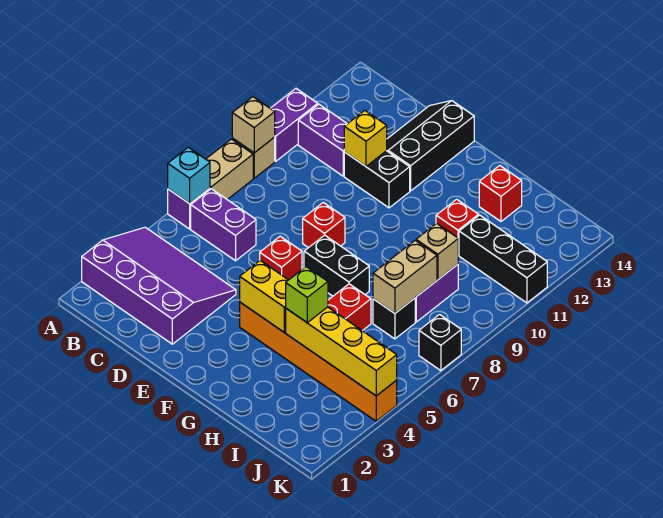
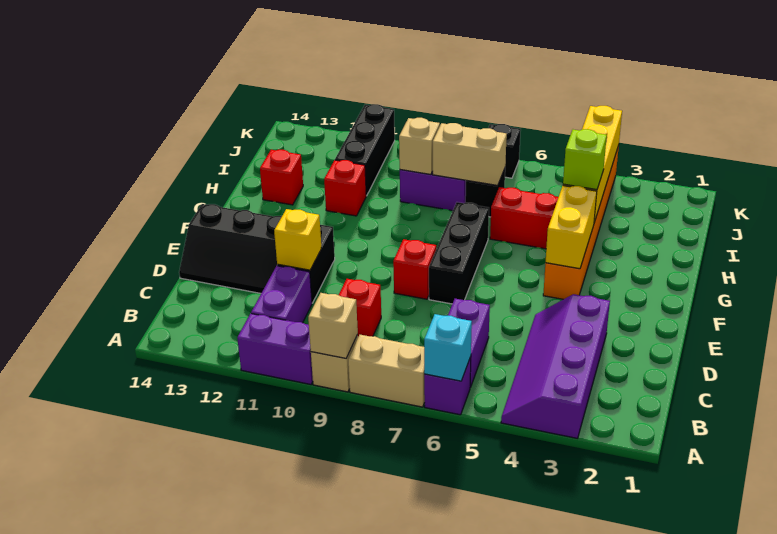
purple slope A2:D4 level 1 top 2 -> purple slope A3:D4 level 1 top 3
red brick E6 level 1 -> red brick C9 level 1
black brick F7:G7 level 1 -> black brick E7:G7 level 1

